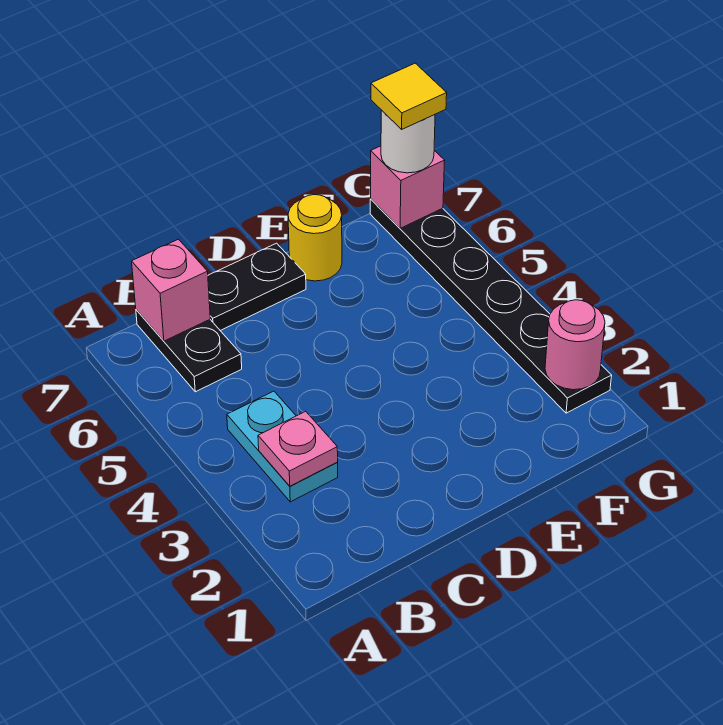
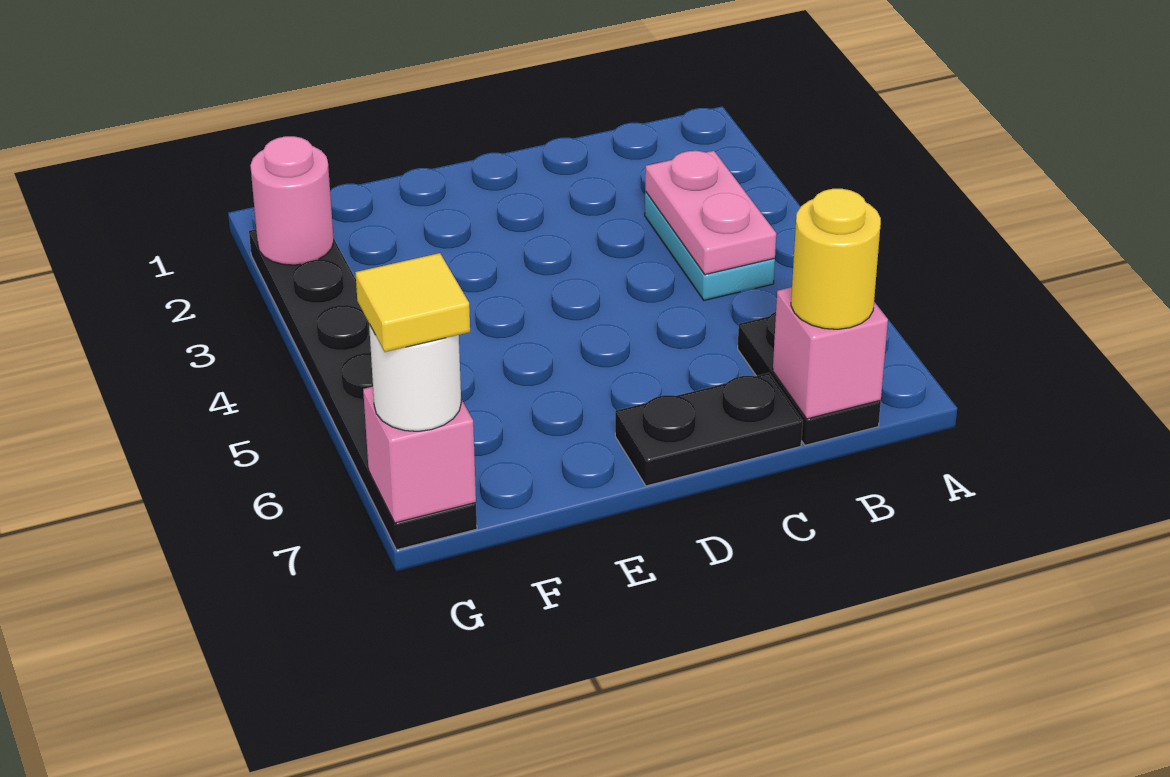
pink plate B3 level 2 -> pink plate B3:B4 level 2
yellow round brick E7 level 1 -> yellow round brick B7 level 3

